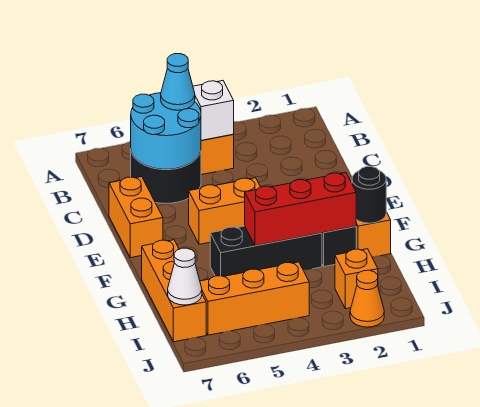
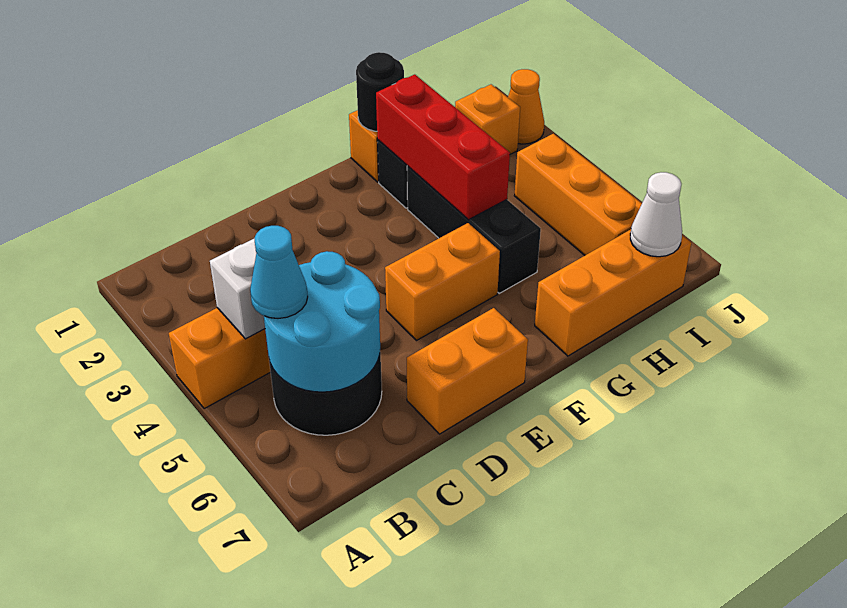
orange brick E4:E5 level 1 -> orange brick E5:F5 level 1

